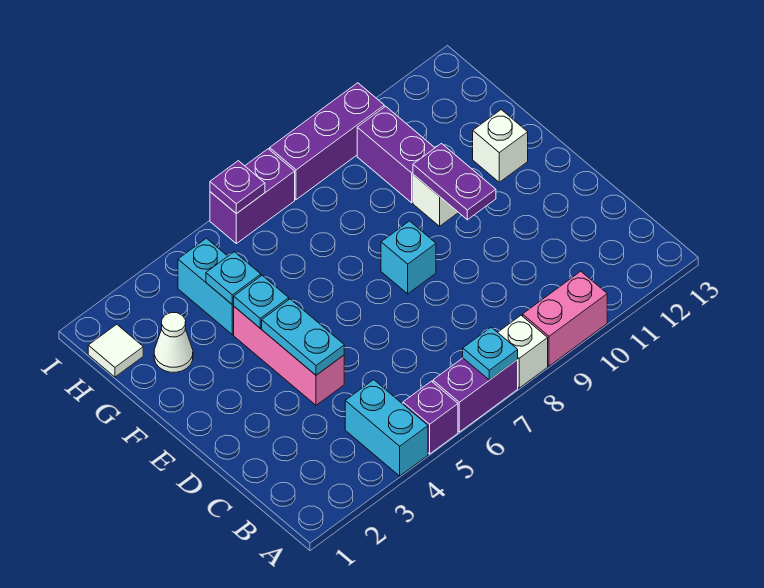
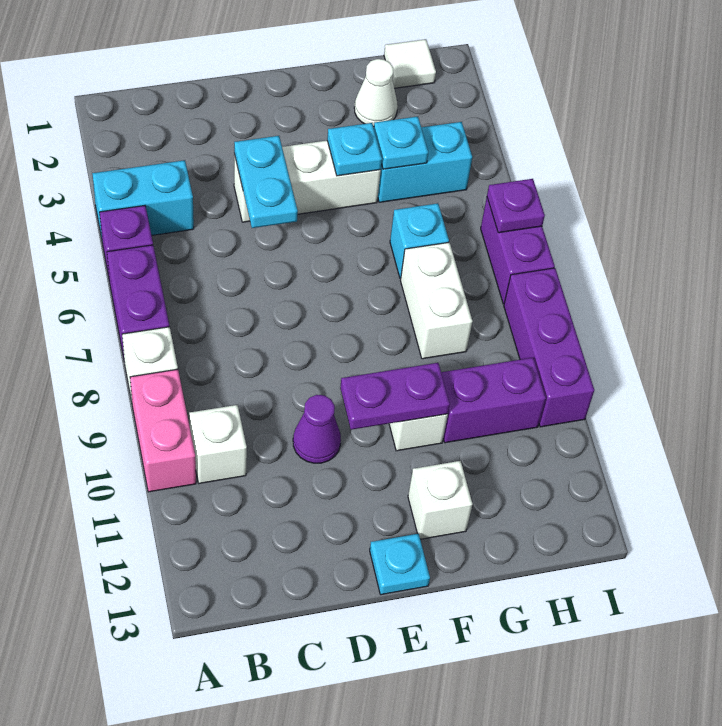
cyan plate A7 level 2 -> cyan plate E13 level 1
none -> white brick B10 level 1
pink brick D4:F4 level 1 -> white brick D4:F4 level 1
cyan plate D4:E4 level 2 -> cyan plate D4:D5 level 2
none -> purple cone D10 level 1
cyan brick E8 level 1 -> cyan brick G6 level 1
none -> white brick G7:G8 level 1

